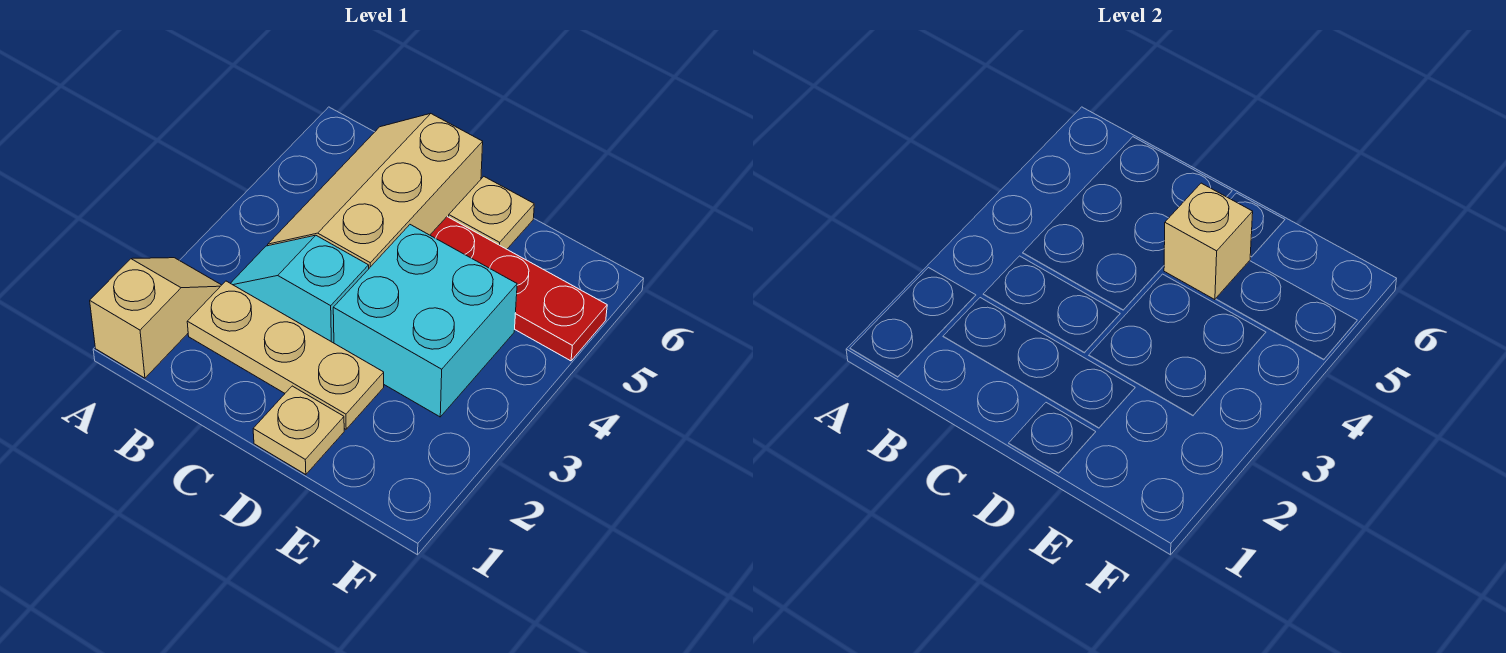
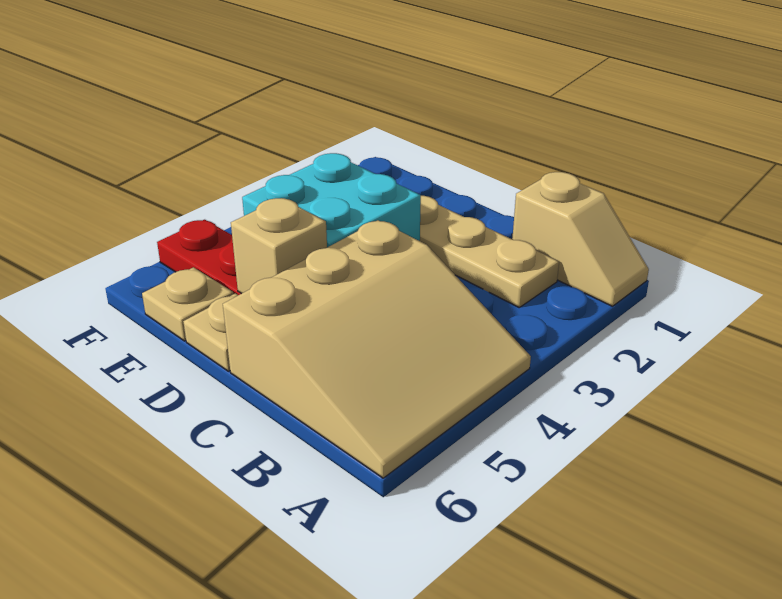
tan slope A1:A2 level 1 top 1 -> tan slope A1:B1 level 1 top B
cyan slope B3:C3 level 1 top C -> none
tan slope B4:C6 level 1 top C -> tan slope A4:C6 level 1 top C
tan plate D1 level 1 -> tan plate E6 level 1

